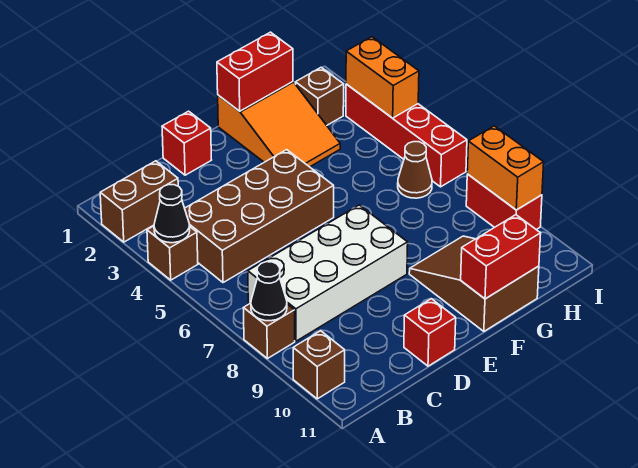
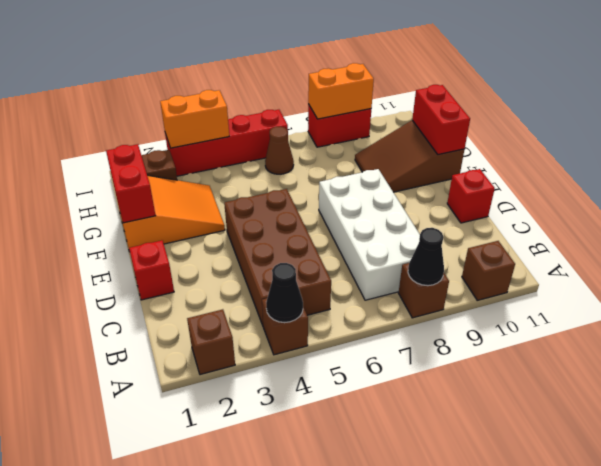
brown brick A2:B2 level 1 -> brown brick A2 level 1

